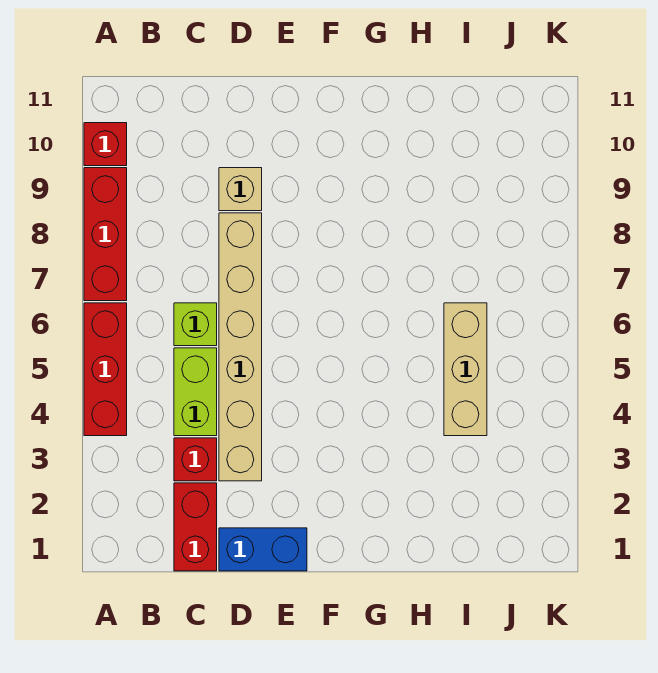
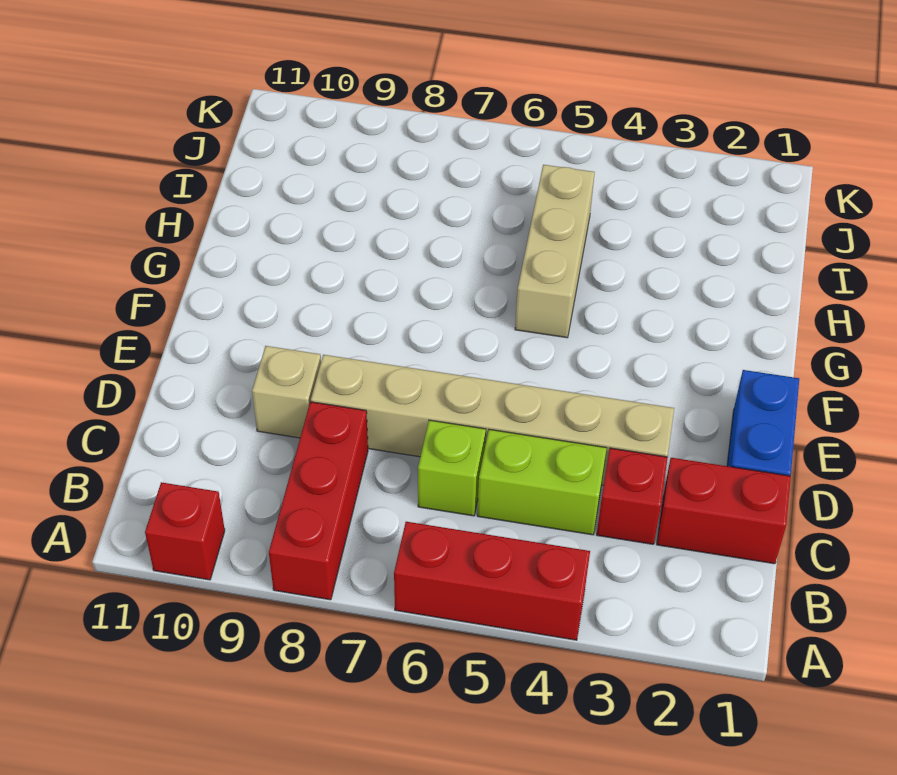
red brick A7:A9 level 1 -> red brick A8:C8 level 1
tan brick I4:I6 level 1 -> tan brick G5:I5 level 1

